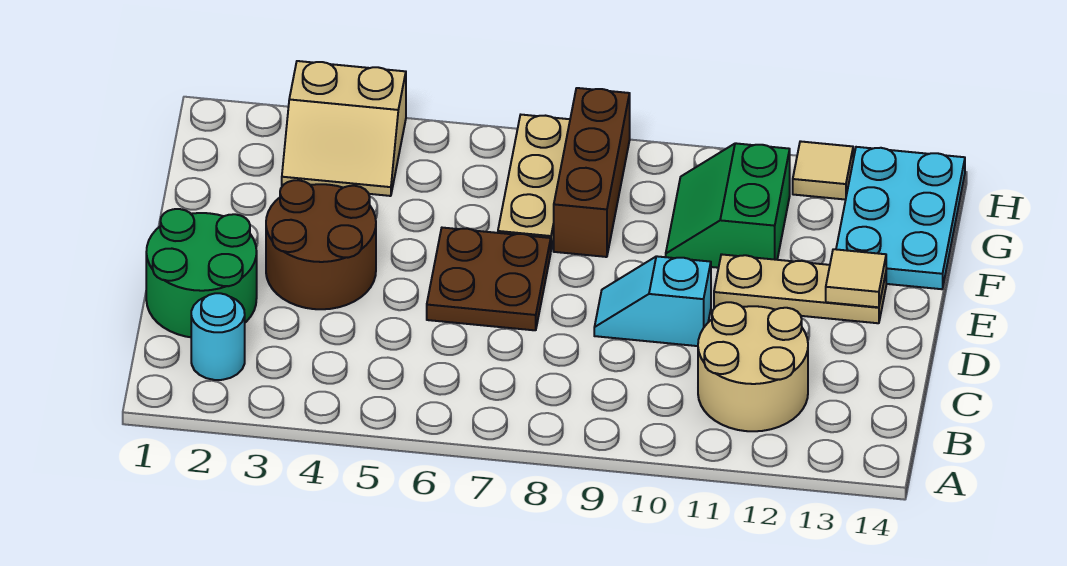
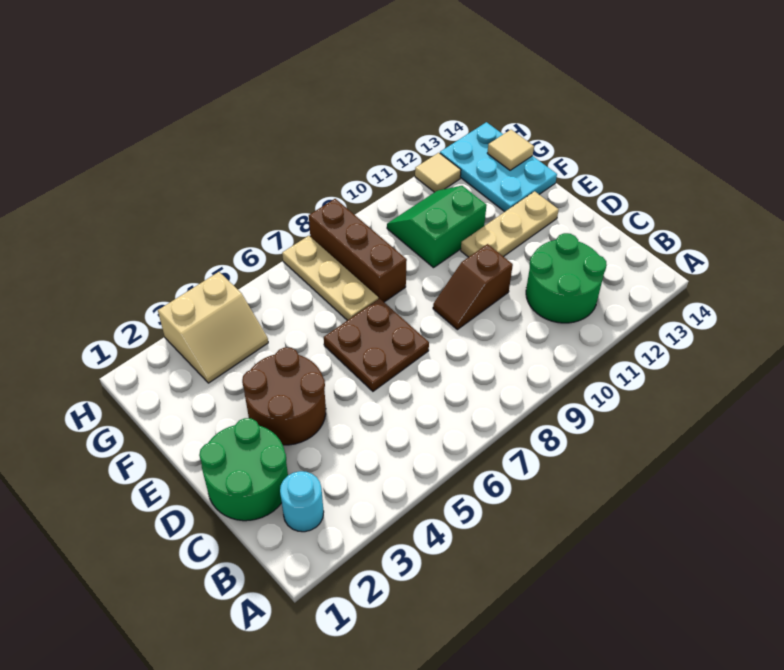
tan round brick B11:C12 level 1 -> green round brick B11:C12 level 1
cyan slope D9:D10 level 1 top 10 -> brown slope D9:D10 level 1 top 10
tan tile E13 level 2 -> tan tile G14 level 2
green slope F10:G11 level 1 top 11 -> green slope F10:G11 level 1 top F

